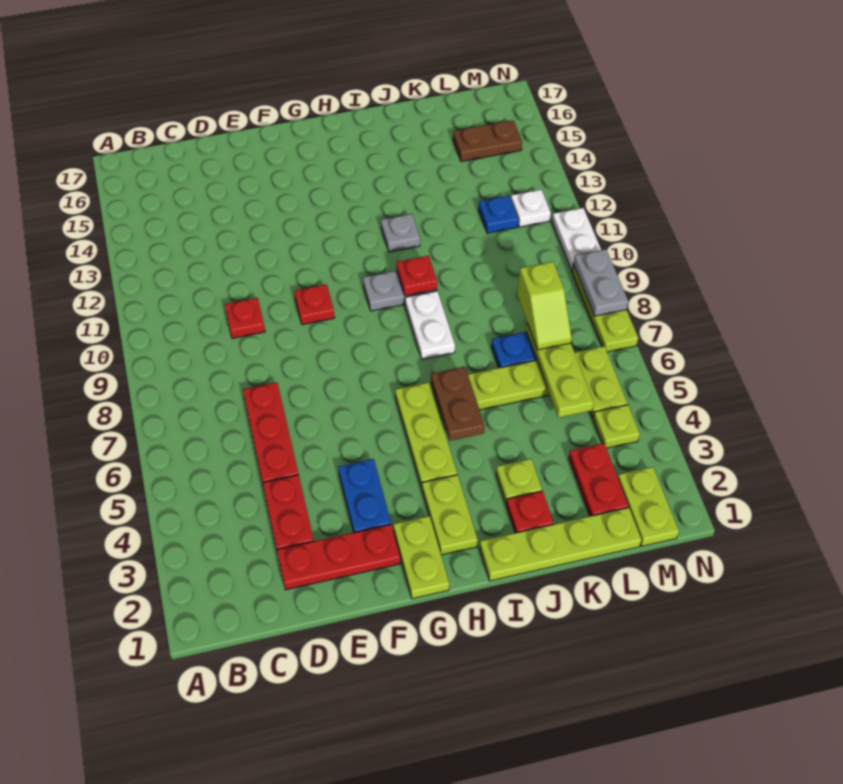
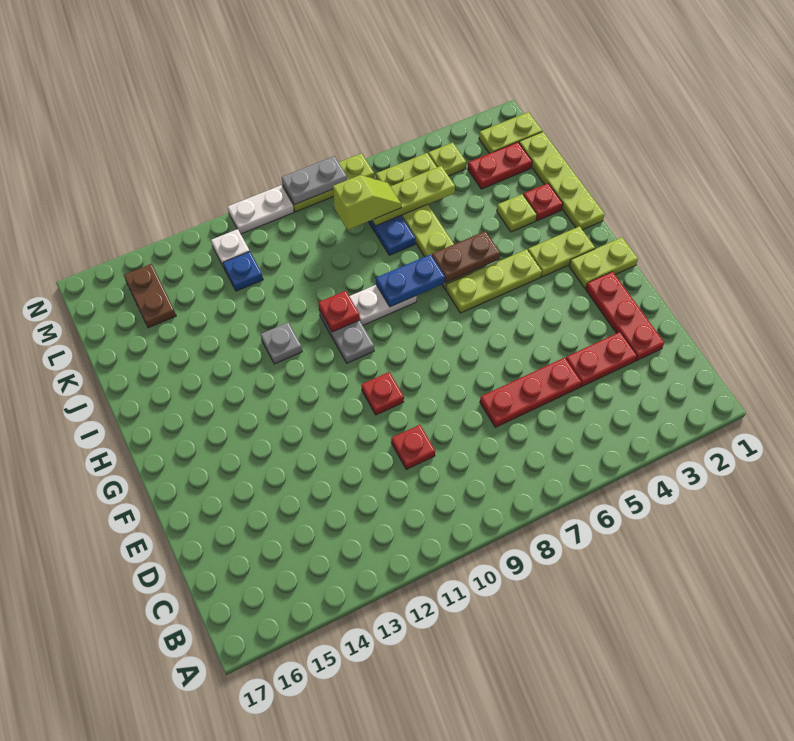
blue plate F3:F4 level 1 -> blue plate I7:I8 level 2

